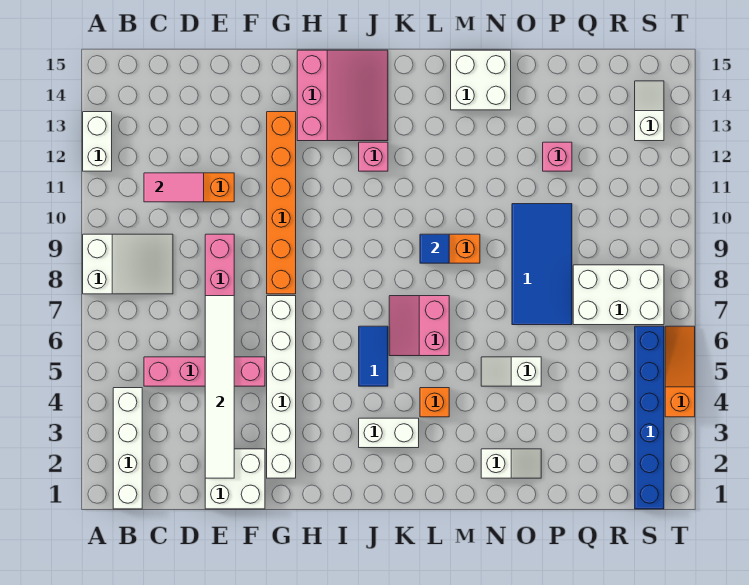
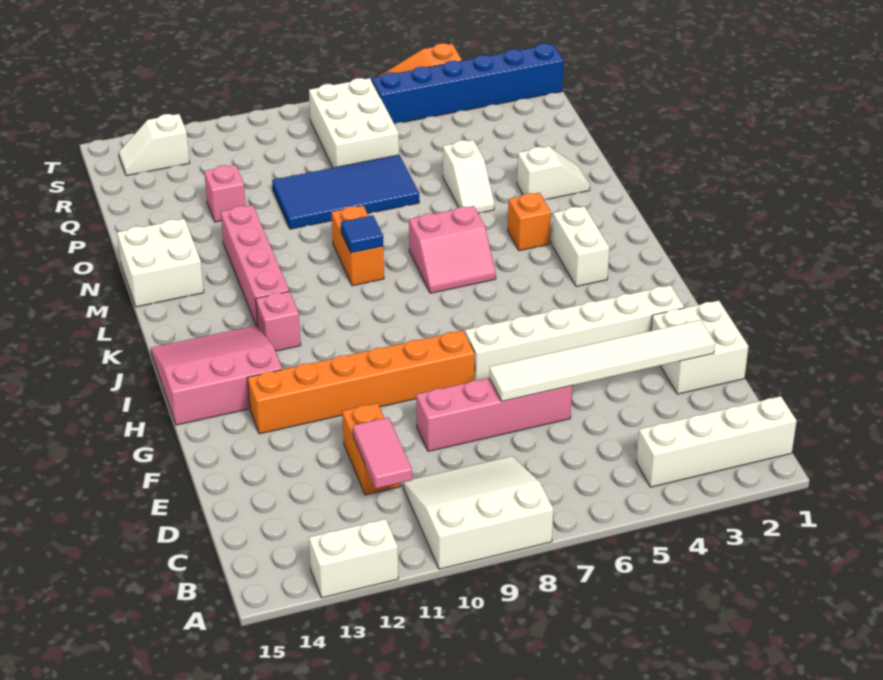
white slope A8:C9 level 1 top A -> white slope A8:C10 level 1 top A
pink brick C5:F5 level 1 -> pink brick K12:N12 level 1
blue tile J5:J6 level 1 -> none
white slope N2:O2 level 1 top N -> white slope N2:N3 level 1 top 3

